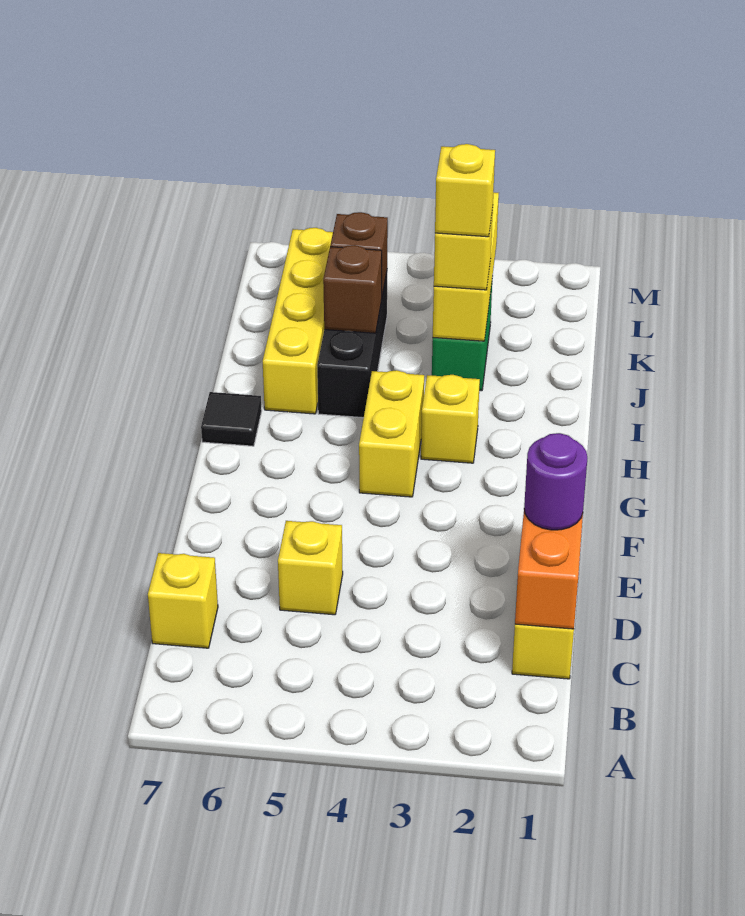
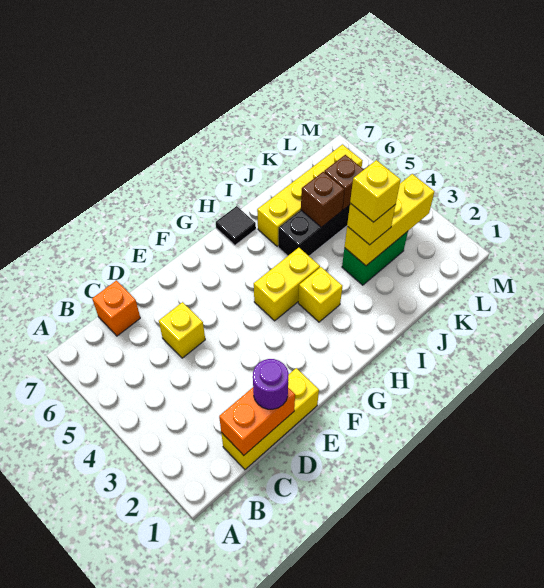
yellow brick C7 level 1 -> orange brick C7 level 1

